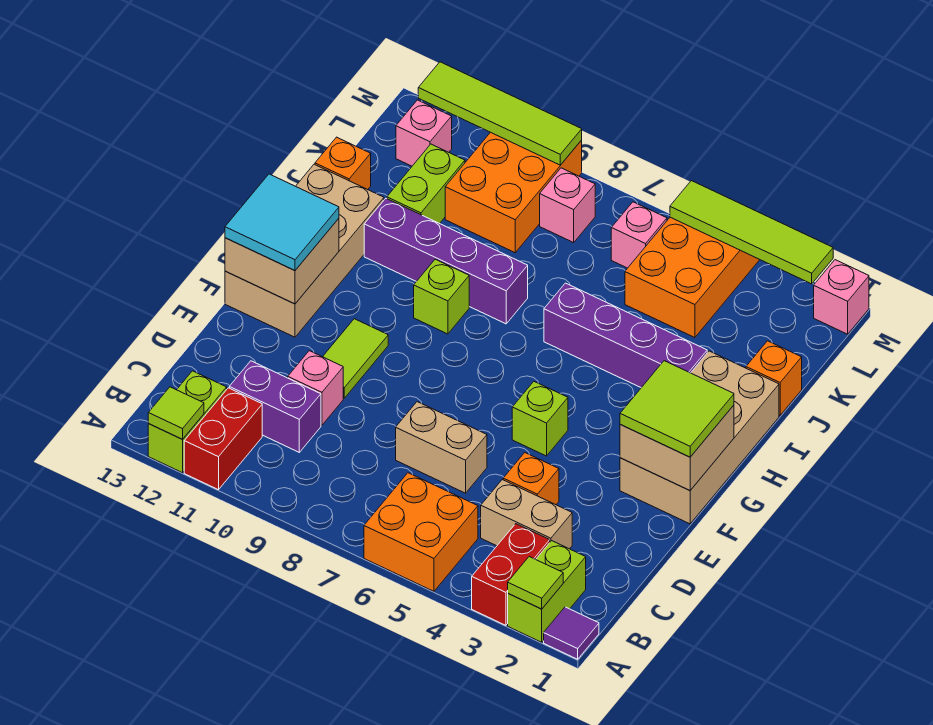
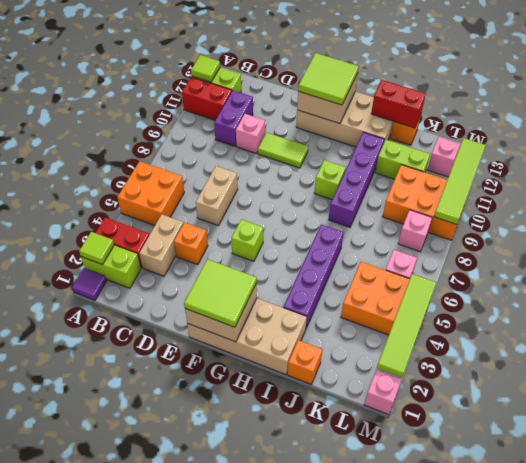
cyan tile F12:G13 level 3 -> lime tile F12:G13 level 3
none -> red brick I13:J13 level 2

